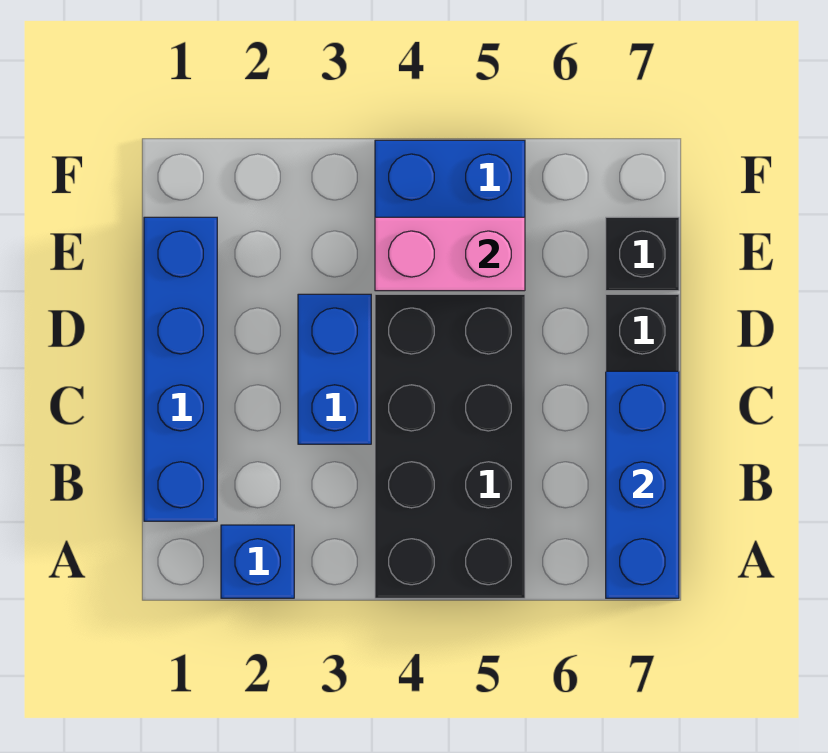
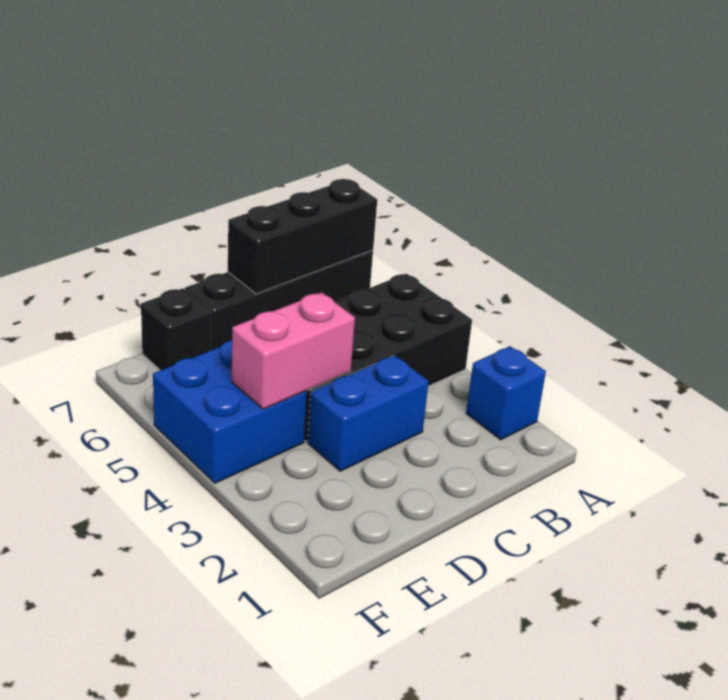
blue brick A7:C7 level 2 -> black brick A7:C7 level 2
blue brick B1:E1 level 1 -> none
pink brick E4:E5 level 2 -> pink brick D4:E4 level 2

